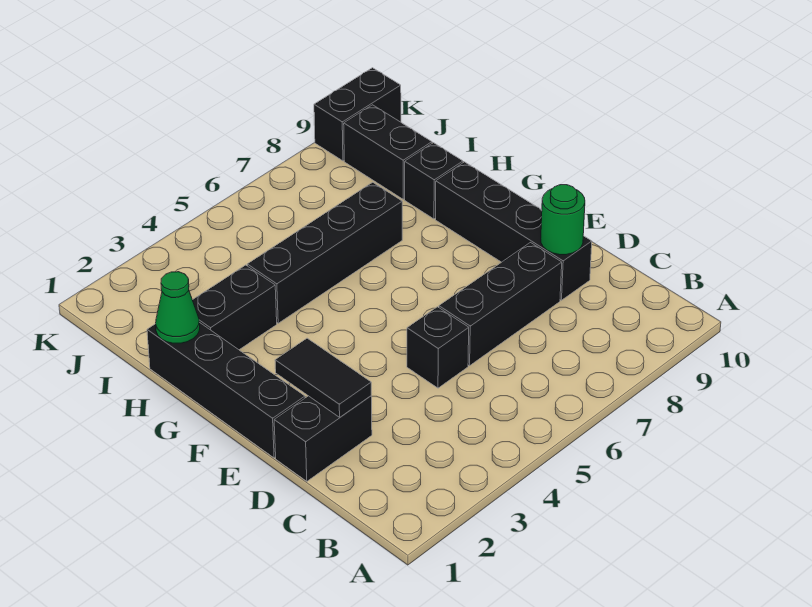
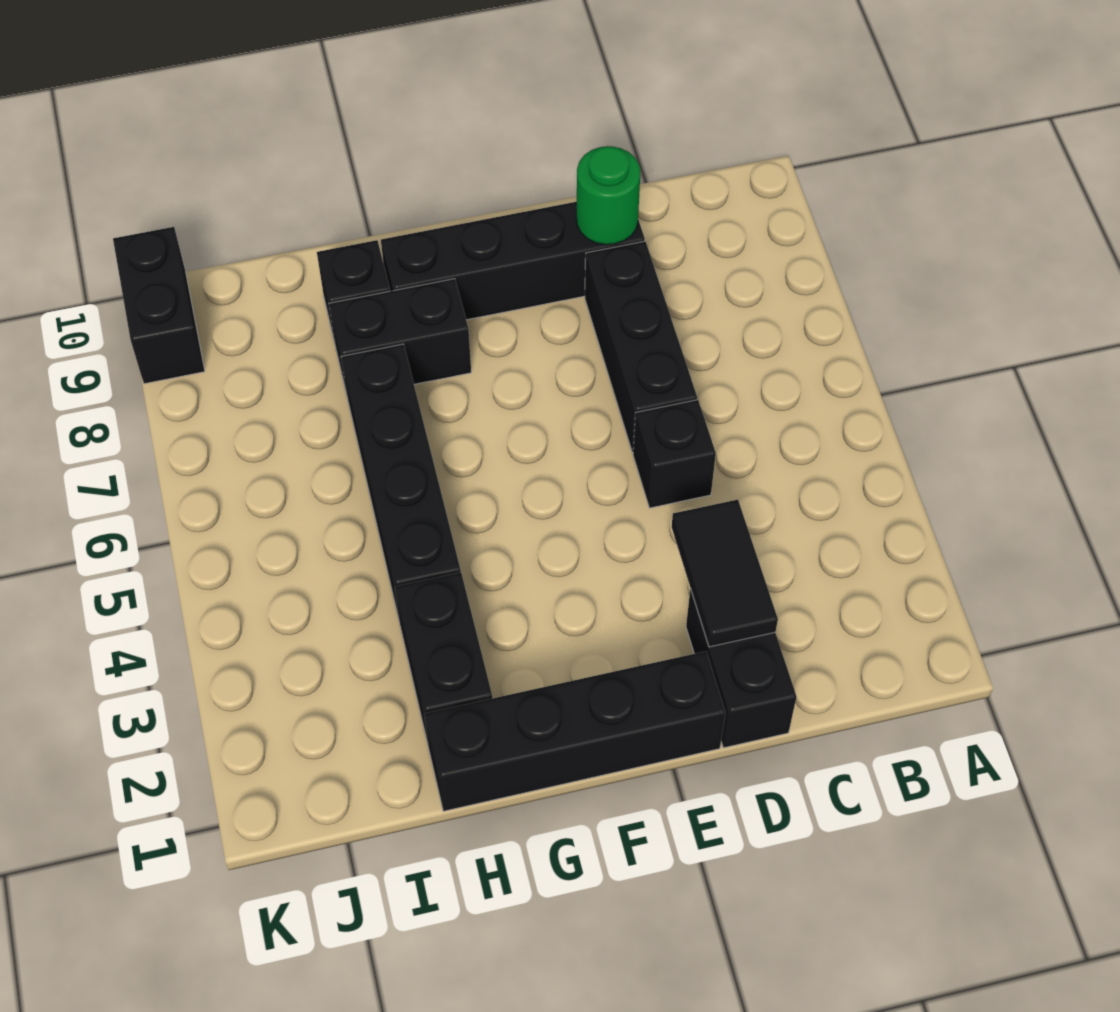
black tile D2:E2 level 2 -> black tile D2:D3 level 2
green cone H1 level 2 -> none
black brick I9:J9 level 1 -> black brick G8:H8 level 1

